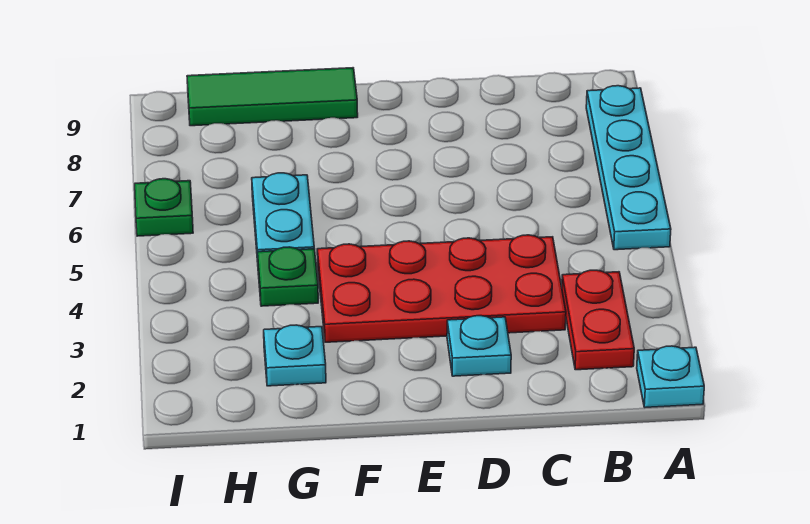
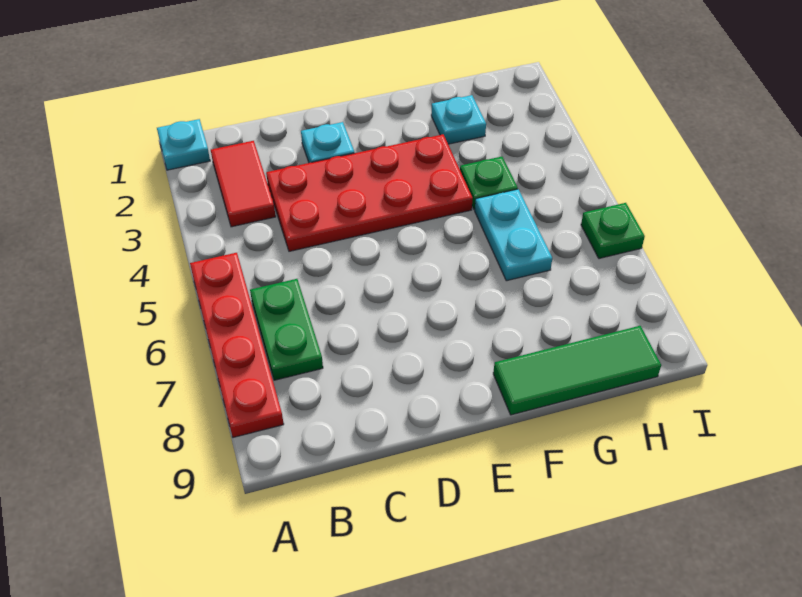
cyan plate A5:A8 level 1 -> red plate A5:A8 level 1
red plate B2:B3 level 1 -> red tile B2:B3 level 1
none -> green plate B6:B7 level 1

